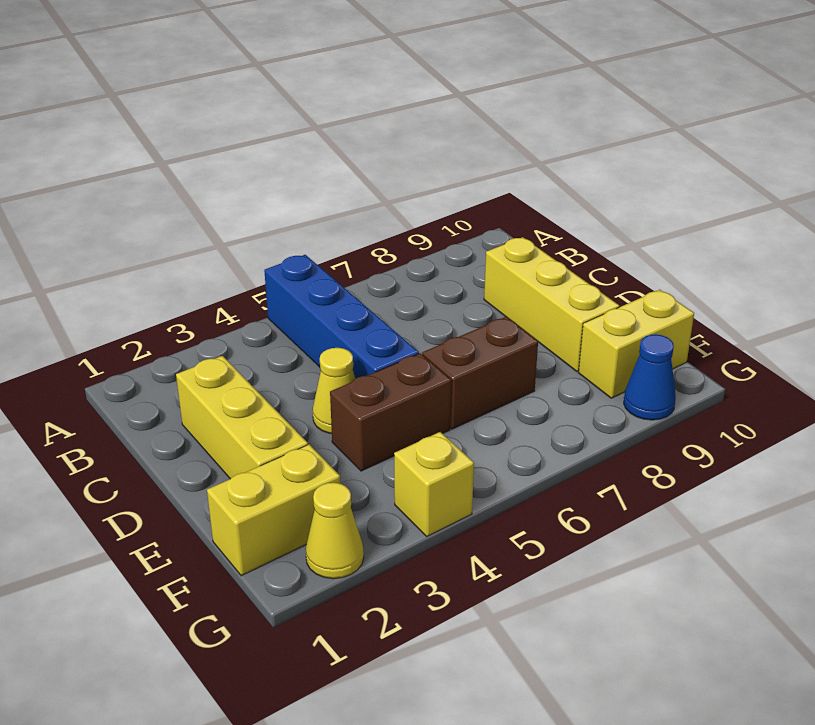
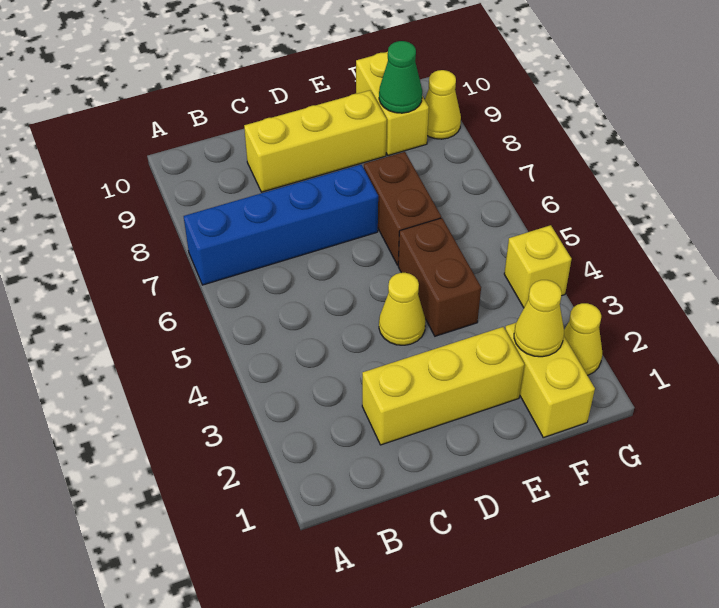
blue brick A5:D5 level 1 -> blue brick A7:D7 level 1
none -> yellow cone F2 level 2
none -> green cone F9 level 2
blue cone G9 level 1 -> yellow cone G9 level 1

